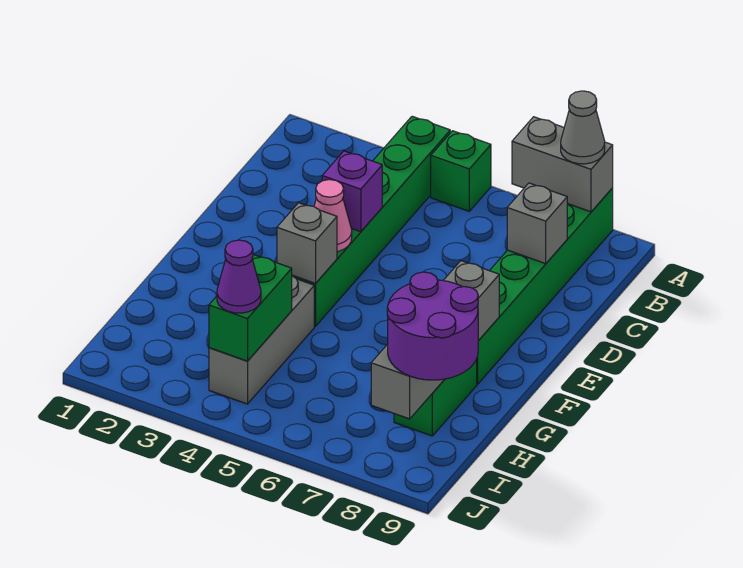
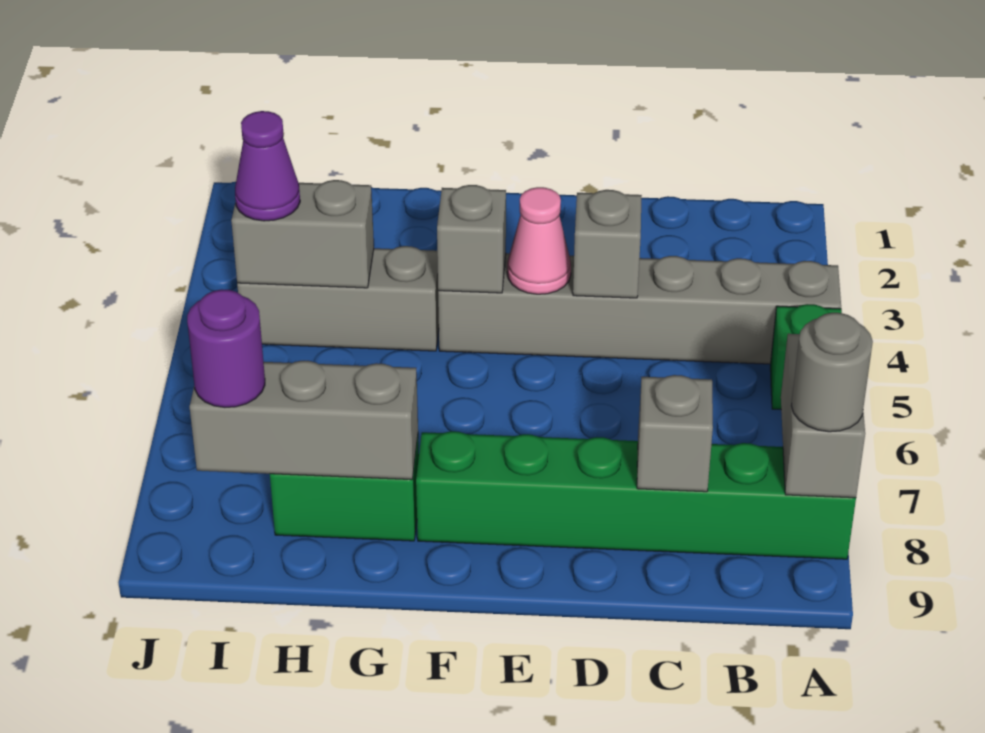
green brick A4:F4 level 1 -> grey brick A4:F4 level 1
grey cone A8 level 3 -> grey round brick A8 level 3
purple brick D4 level 2 -> grey brick D4 level 2
grey brick F8:I8 level 2 -> grey brick G8:I8 level 2
green brick H4:I4 level 2 -> grey brick H4:I4 level 2
purple round brick H8:I9 level 3 -> purple round brick I8 level 3

